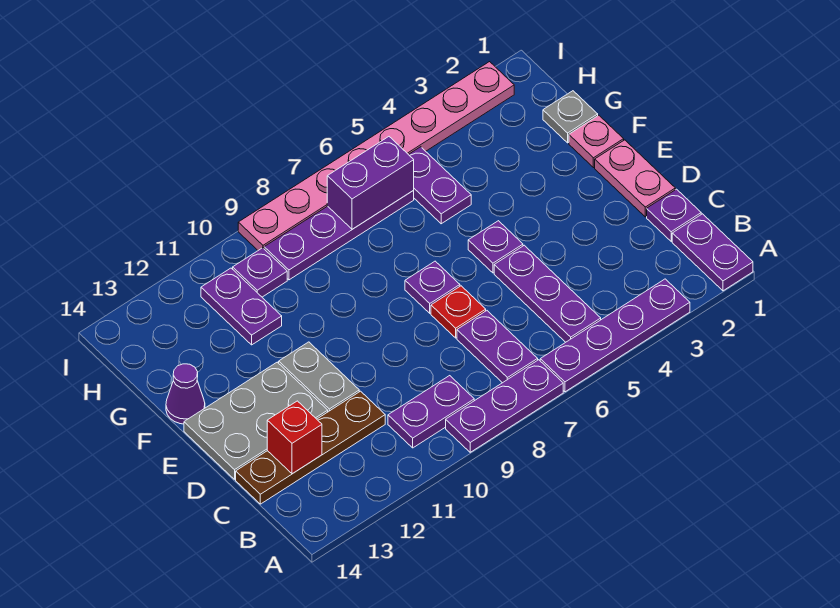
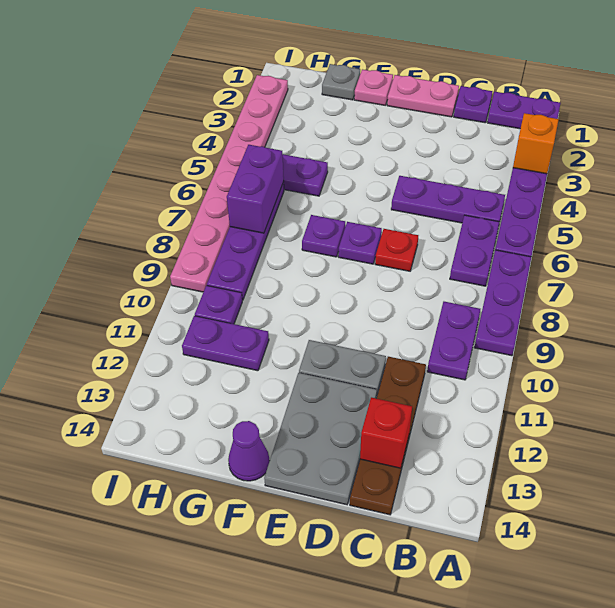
none -> orange brick A3 level 2
purple plate B7:C7 level 1 -> purple plate B6:B7 level 1
purple plate E5 level 1 -> purple plate F7 level 1

